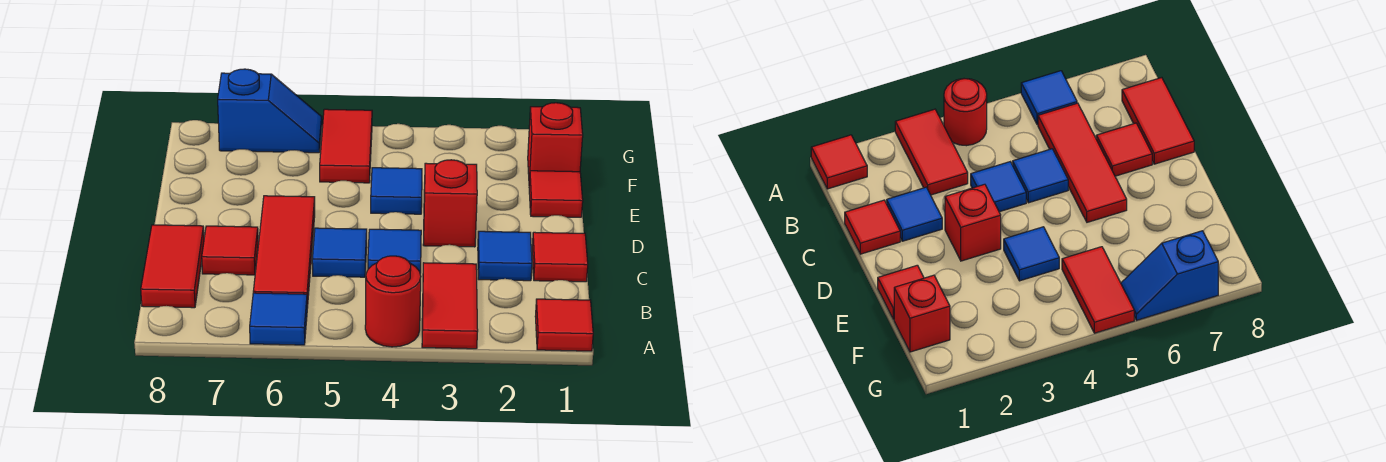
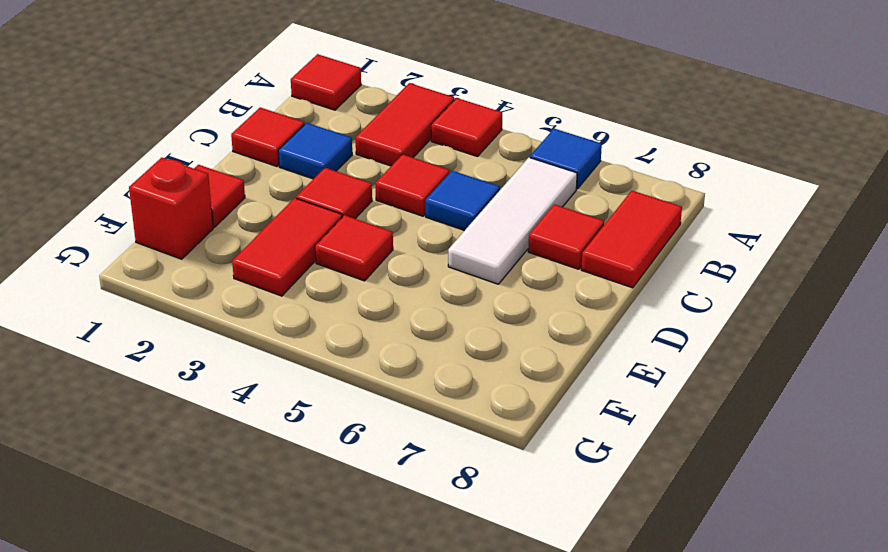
red round brick A4 level 1 -> red tile A4 level 1
red tile B6:D6 level 1 -> white tile B6:D6 level 1
blue tile C4 level 1 -> red tile C4 level 1
red brick D3 level 1 -> red tile D3 level 1
blue tile E4 level 1 -> red tile E4 level 1
red tile F5:G5 level 1 -> red tile E3:F3 level 1
blue slope G6:G7 level 1 top 7 -> none

